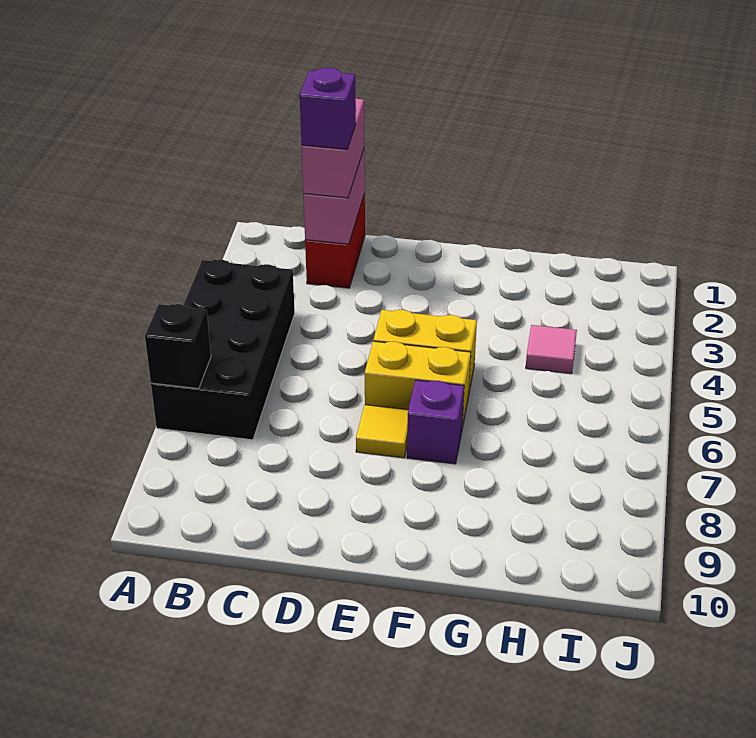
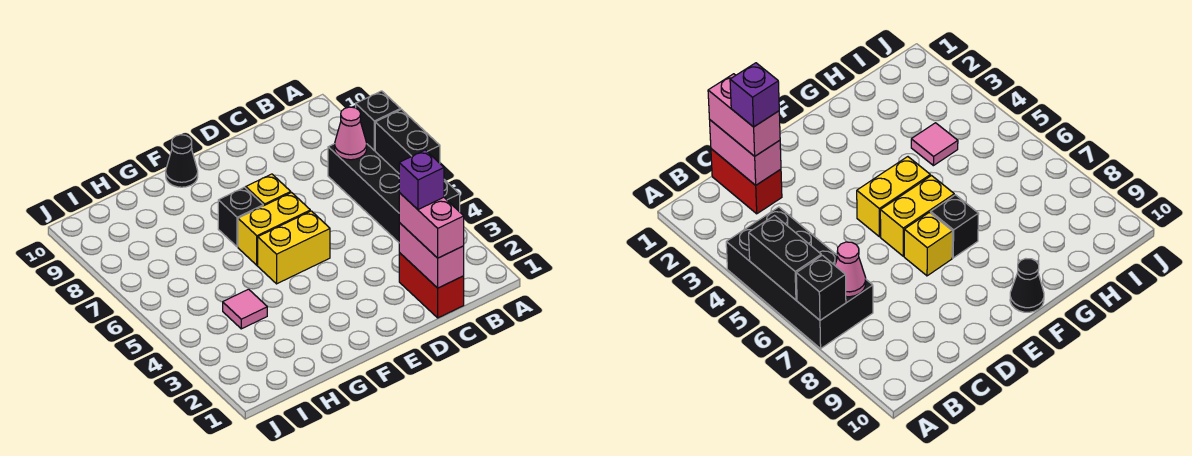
none -> black brick A5:A6 level 2
none -> pink cone B7 level 2
yellow tile E7 level 1 -> yellow brick E7 level 1
purple brick F7 level 1 -> black brick F7 level 1
none -> black cone F10 level 1

